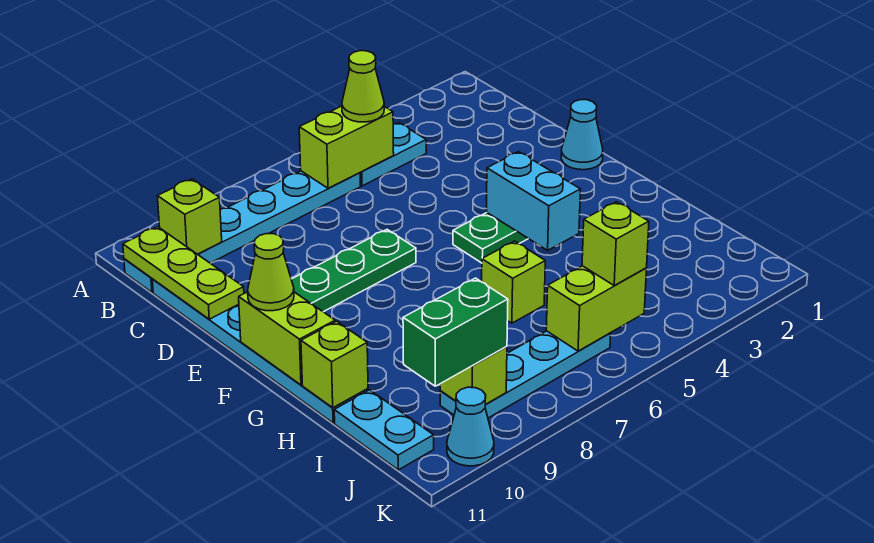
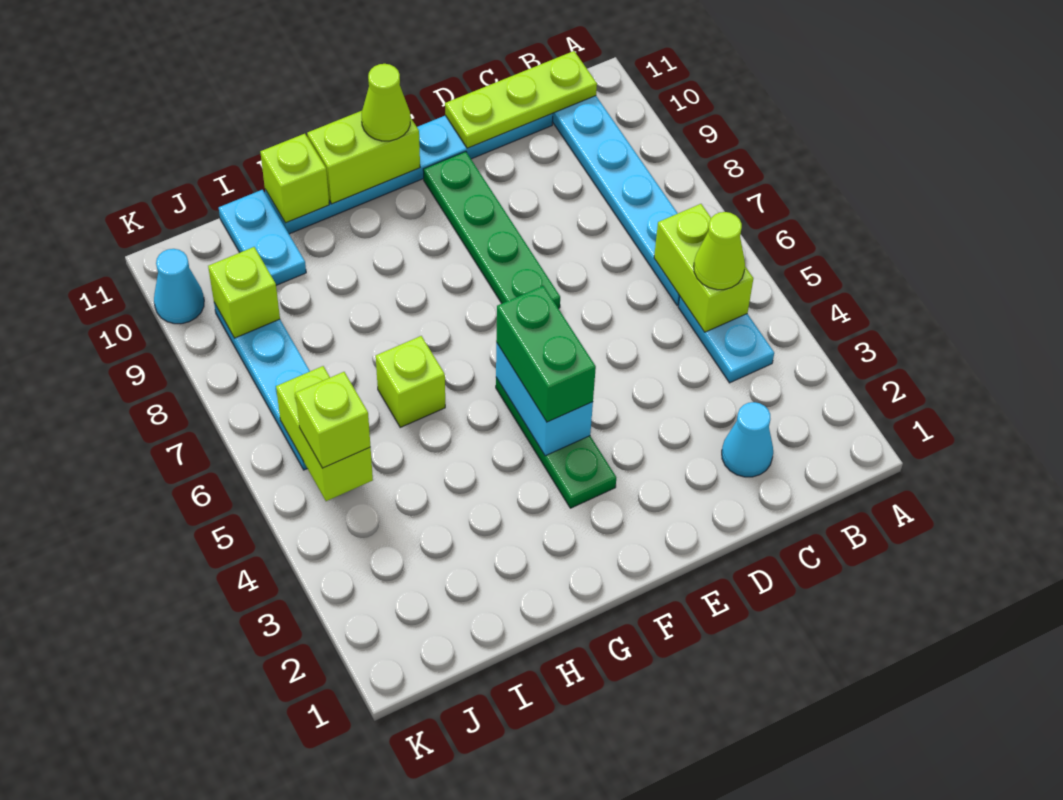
lime brick B10 level 2 -> none
cyan cone E1 level 1 -> cyan cone C2 level 1
cyan brick F4:G4 level 2 -> cyan brick F4:F5 level 2
cyan plate I11:J11 level 1 -> cyan plate I10:I11 level 1
green brick J9:J10 level 3 -> green brick F4:F5 level 3

